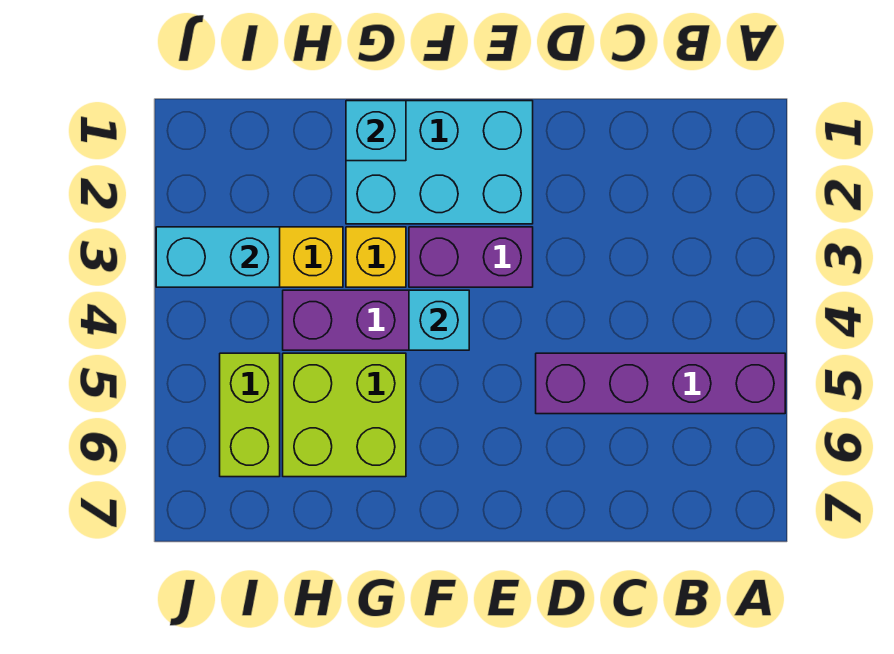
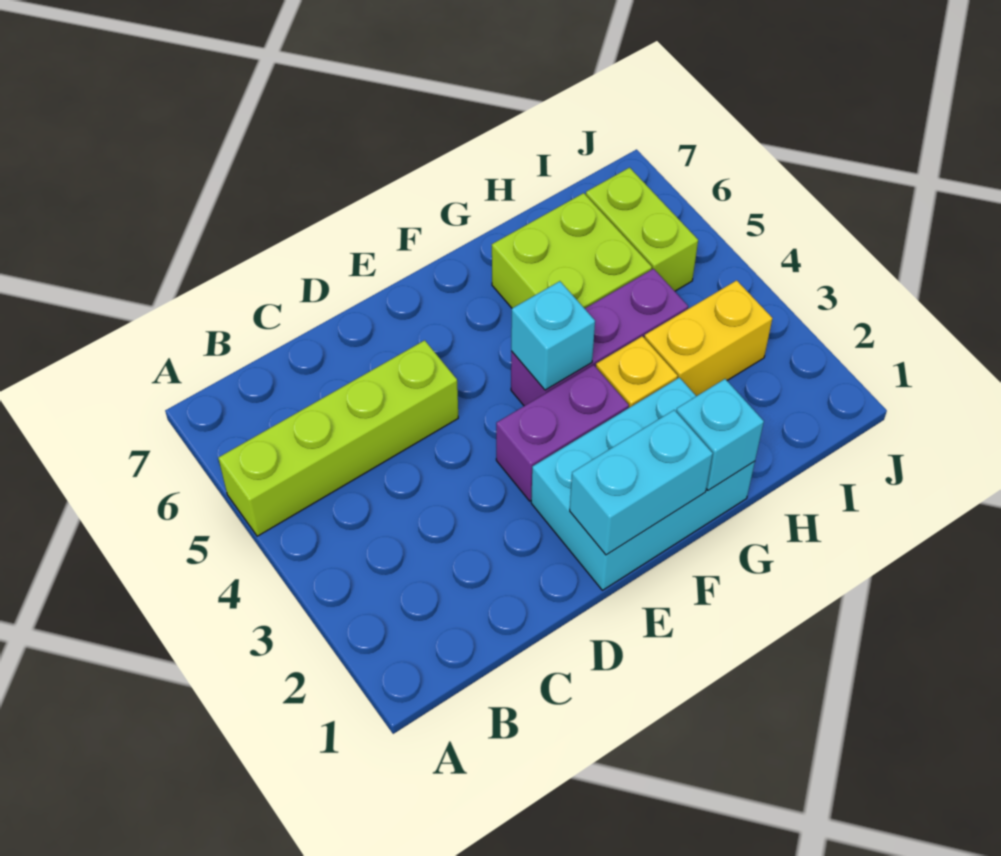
purple brick A5:D5 level 1 -> lime brick A5:D5 level 1
cyan brick I3:J3 level 2 -> cyan brick E1:F1 level 2

